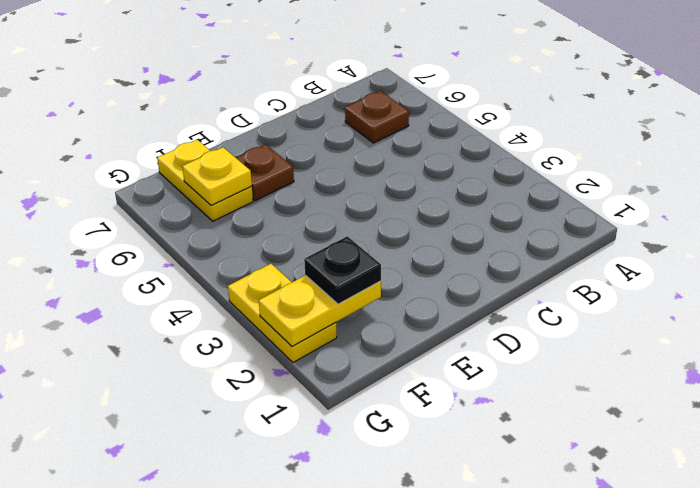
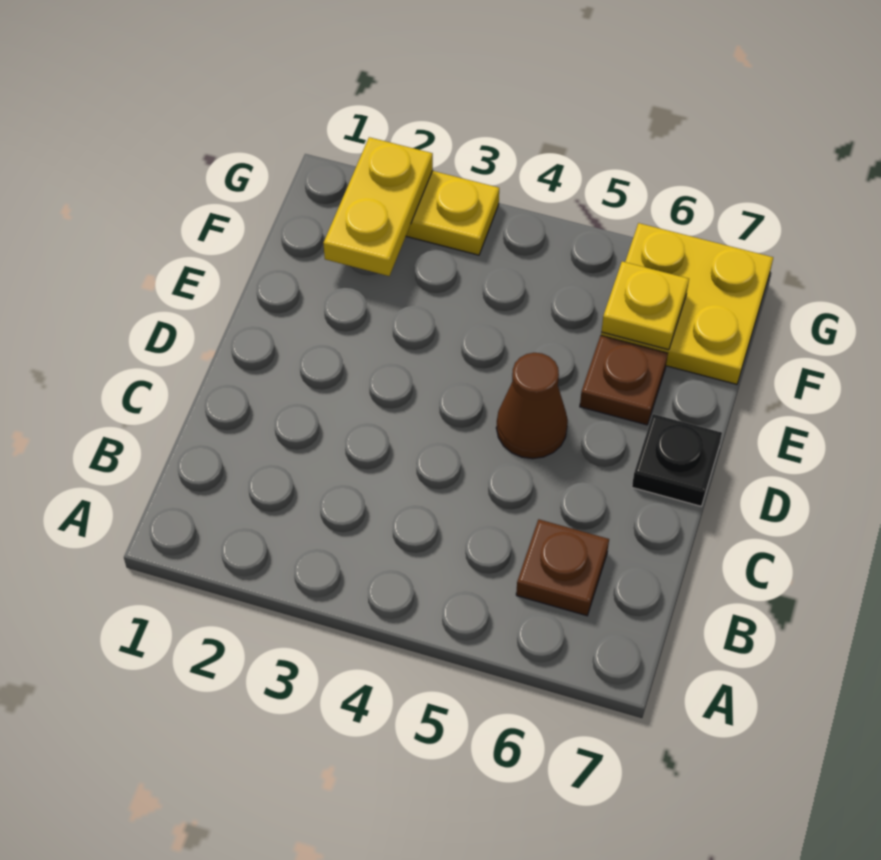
none -> brown cone D5 level 1
black plate F2 level 3 -> black plate D7 level 1
yellow plate F6:F7 level 1 -> yellow plate F6:G7 level 1

